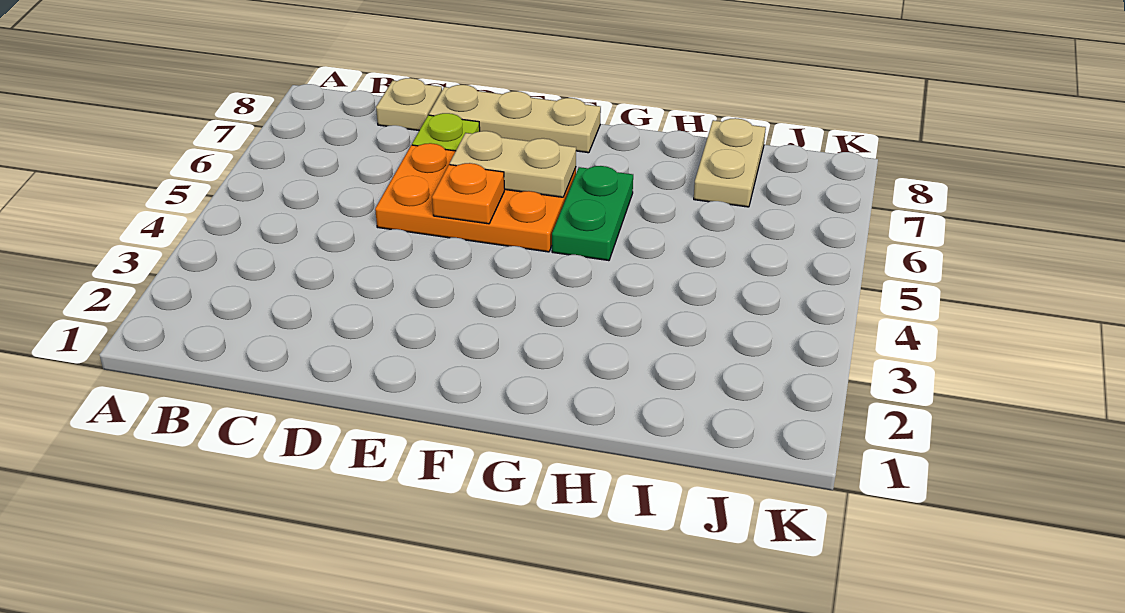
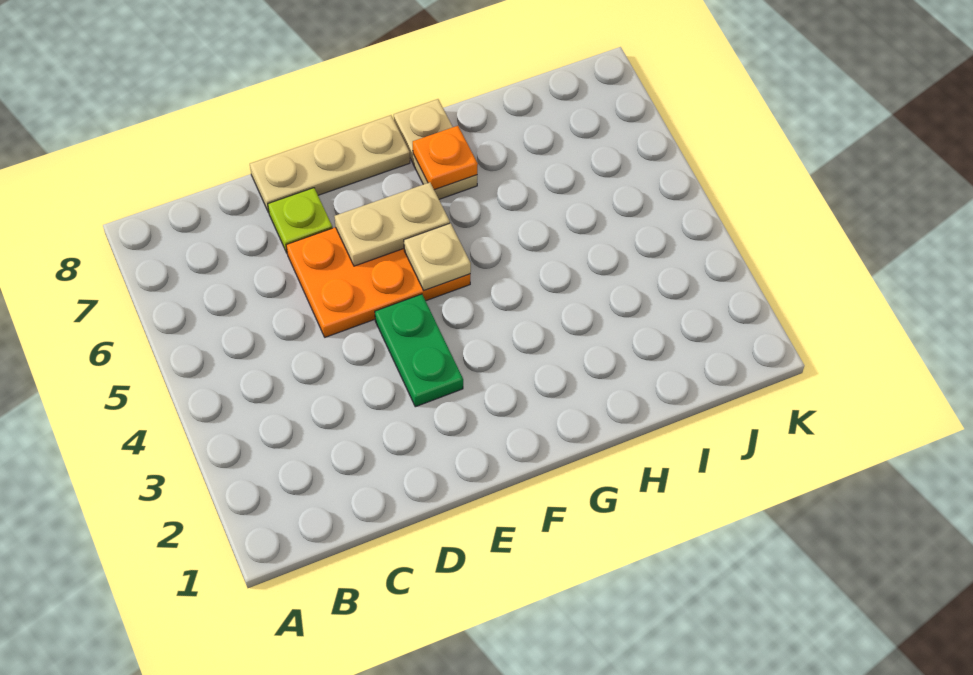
tan plate C8 level 1 -> tan plate F5 level 2
orange plate E5 level 2 -> orange plate G7 level 2
green plate G5:G6 level 1 -> green plate E3:E4 level 1
tan plate I7:I8 level 1 -> tan plate G7:G8 level 1

